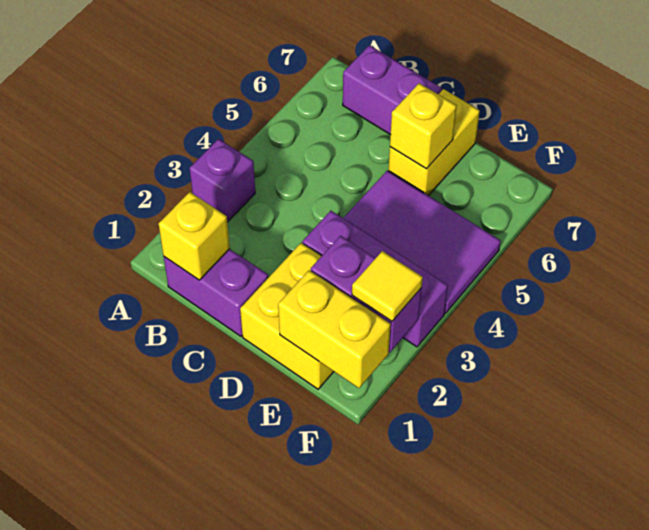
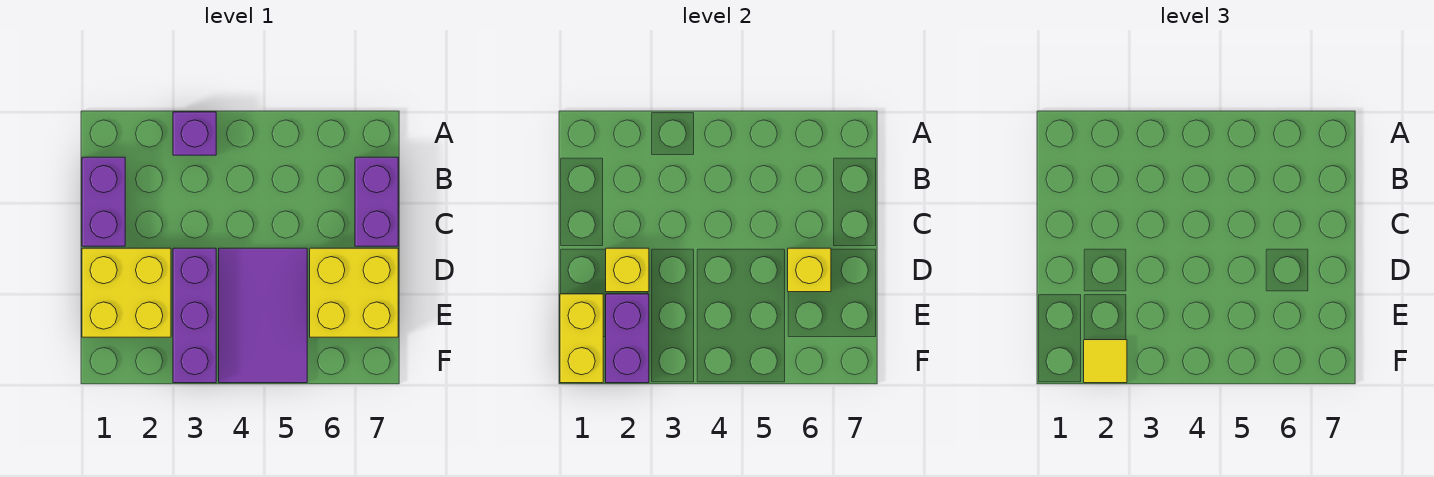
yellow brick B1 level 2 -> yellow brick D2 level 2
yellow brick D6:D7 level 1 -> yellow brick D6:E7 level 1

